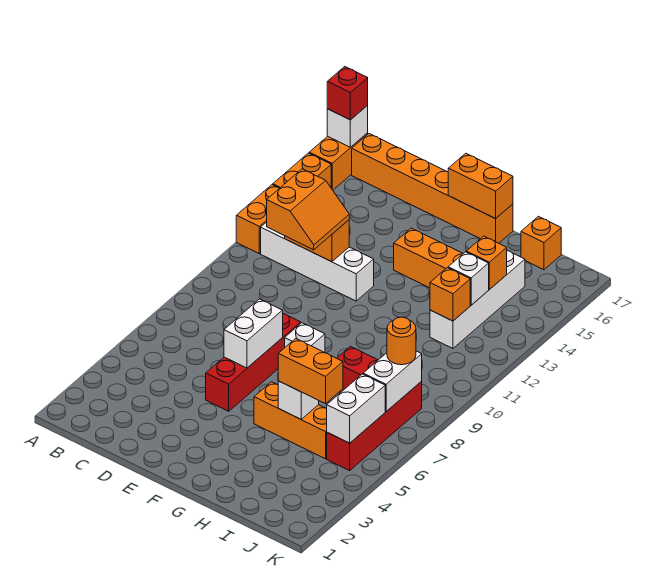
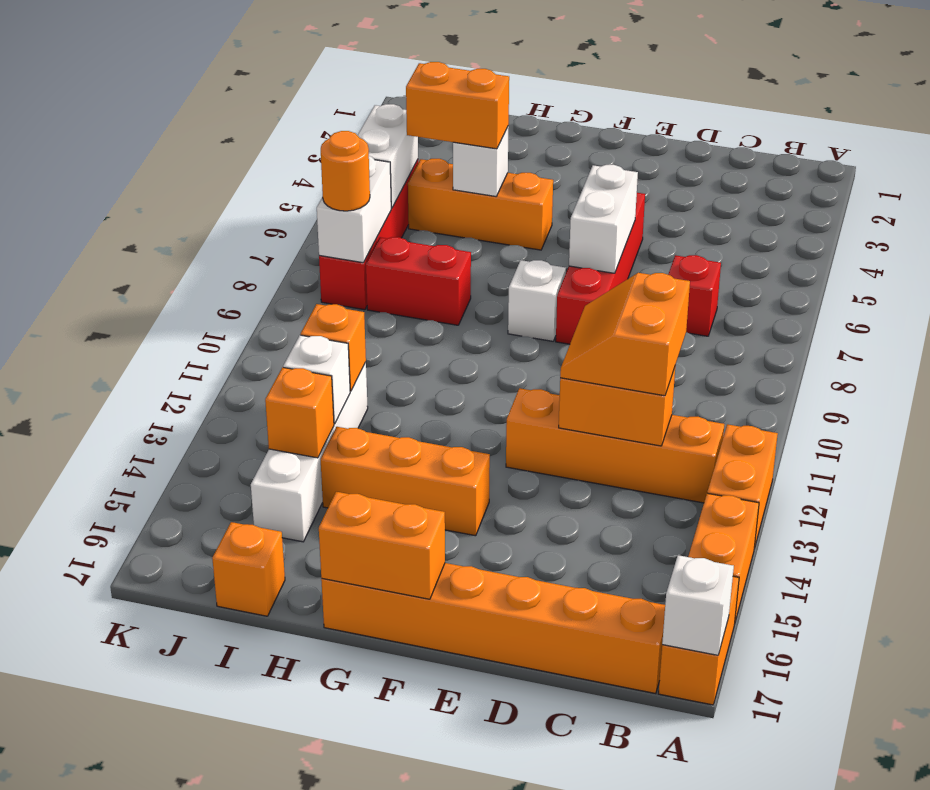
red brick A17 level 3 -> red brick C7 level 1
white brick B12:E12 level 1 -> orange brick B12:E12 level 1

